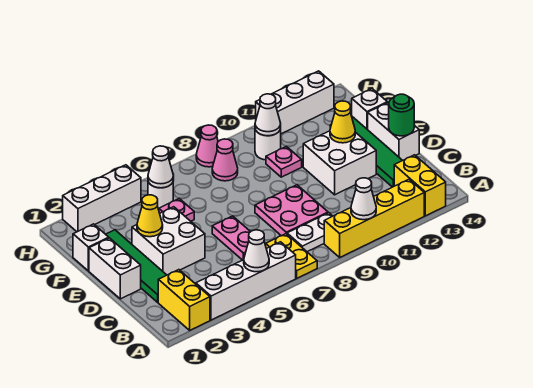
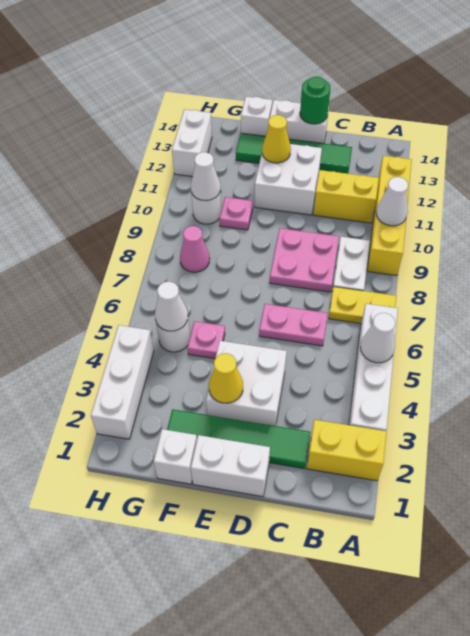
yellow brick A13:B13 level 1 -> yellow brick B11:C11 level 1
pink cone H8 level 1 -> none
white brick H11:H13 level 1 -> white brick H12:H13 level 1

